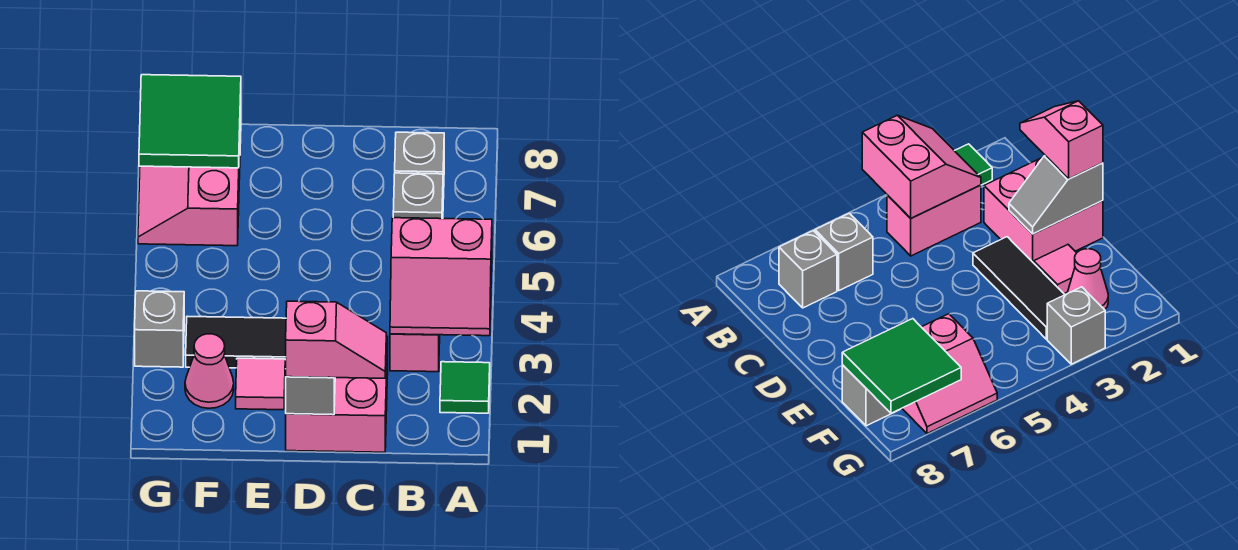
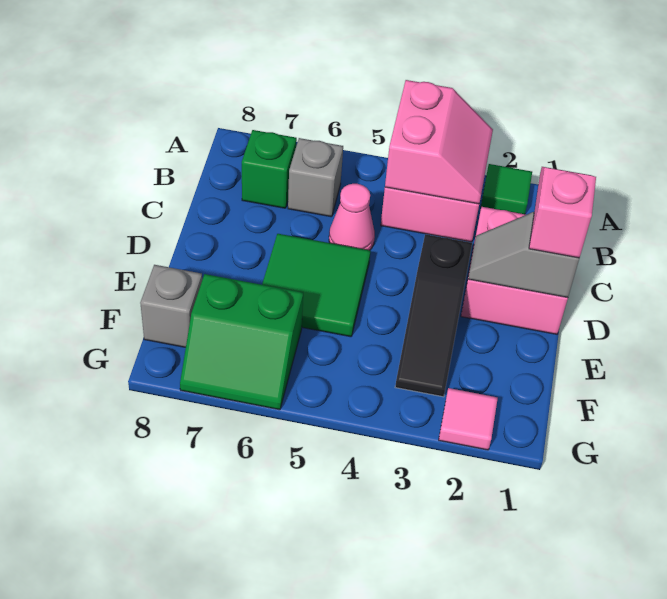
grey brick B7 level 1 -> green brick B7 level 1
black tile D3:F3 level 1 -> black slope D3:F3 level 1 top D
pink tile E2 level 1 -> pink tile G2 level 1
pink cone F2 level 1 -> pink cone C5 level 1
pink slope F6:G7 level 1 top F -> green slope F6:G7 level 1 top F
green tile F7:G8 level 2 -> green tile D5:E6 level 1
grey brick G3 level 1 -> none

